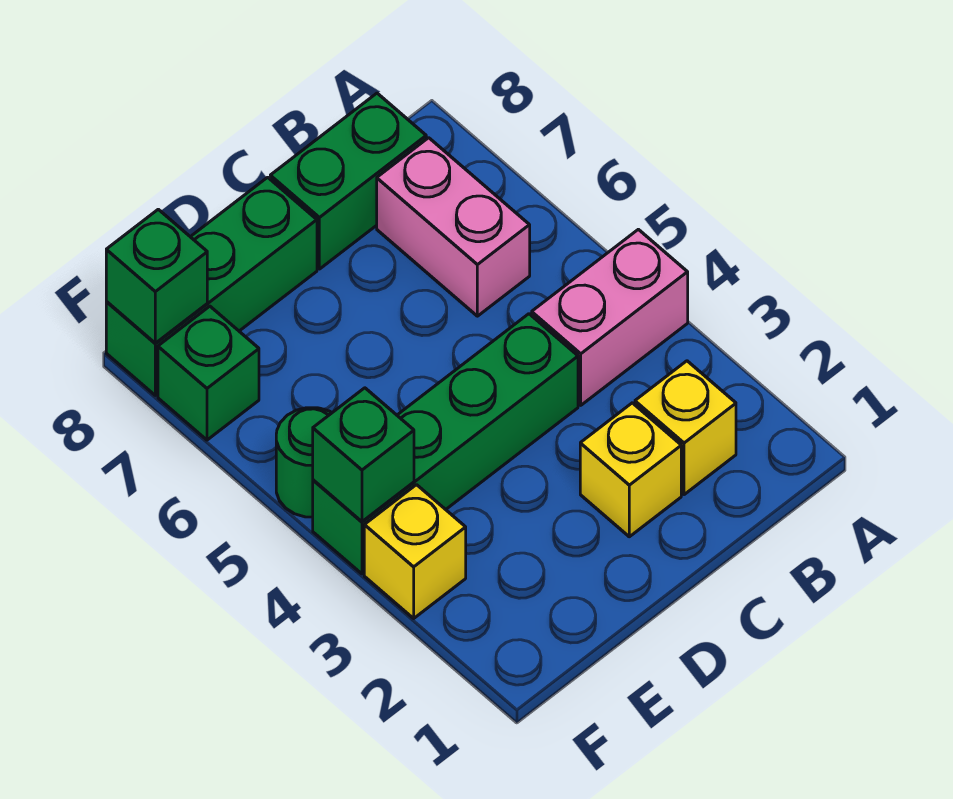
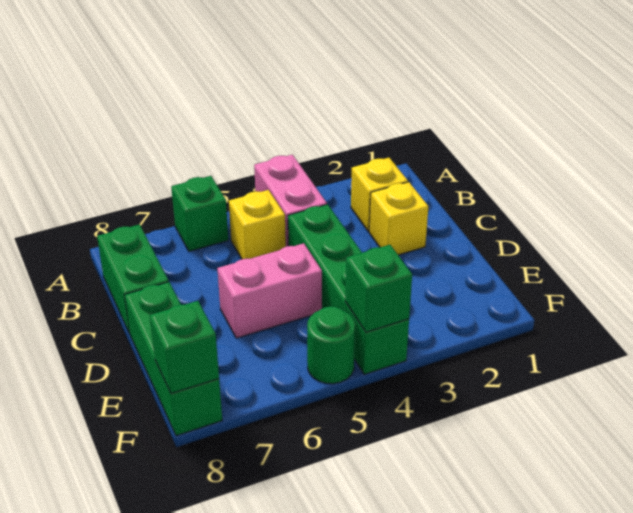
pink brick B6:B7 level 1 -> pink brick D5:D6 level 1
yellow brick F3 level 1 -> yellow brick B5 level 1
green brick F7 level 1 -> green brick A6 level 1

